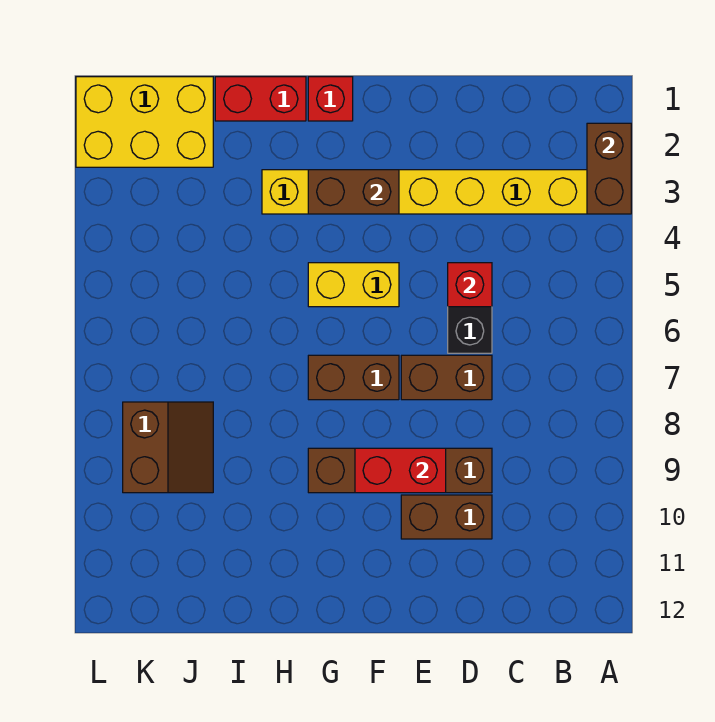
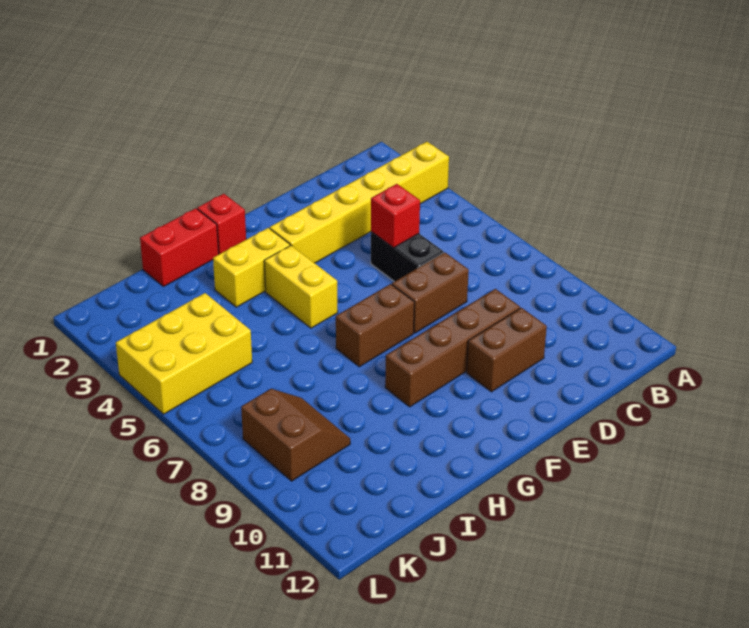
brown brick A2:A3 level 2 -> none
red brick E9:F9 level 2 -> none
brown brick F3:G3 level 2 -> none
yellow brick F5:G5 level 1 -> yellow brick G4:G5 level 1
yellow brick J1:L2 level 1 -> yellow brick J4:L5 level 1

